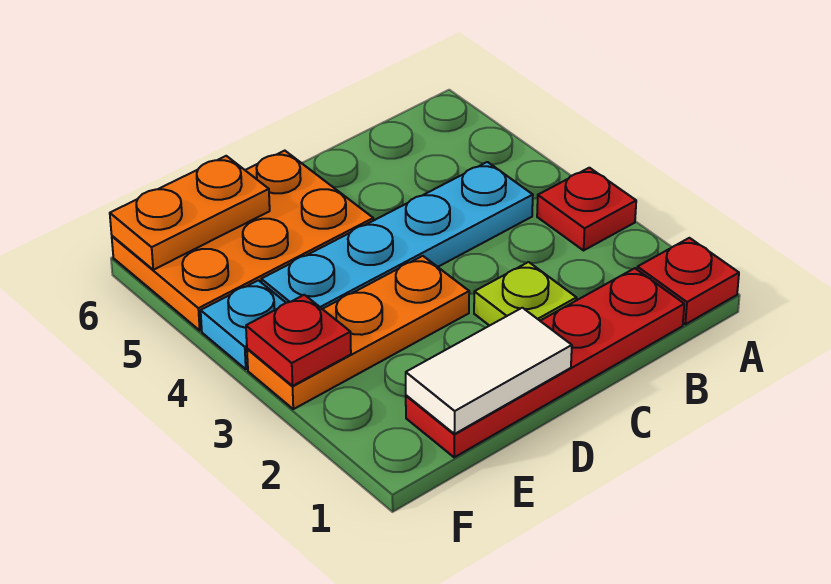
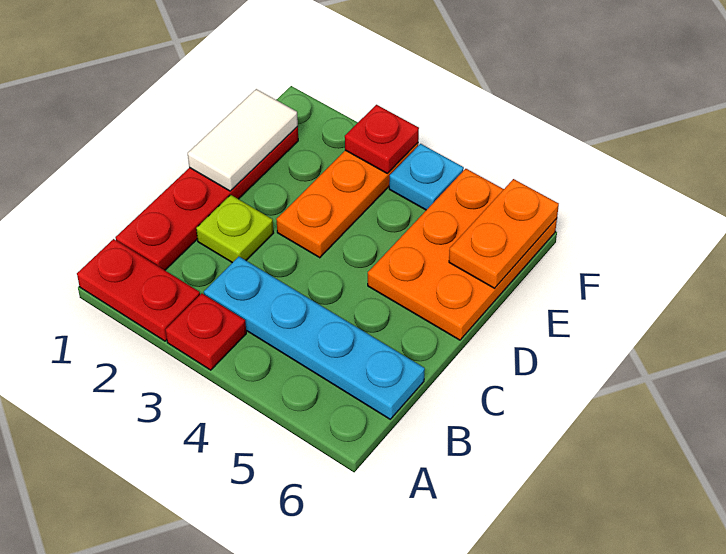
red plate A1 level 1 -> red plate A1:A2 level 1
cyan plate B4:E4 level 1 -> cyan plate B3:B6 level 1

